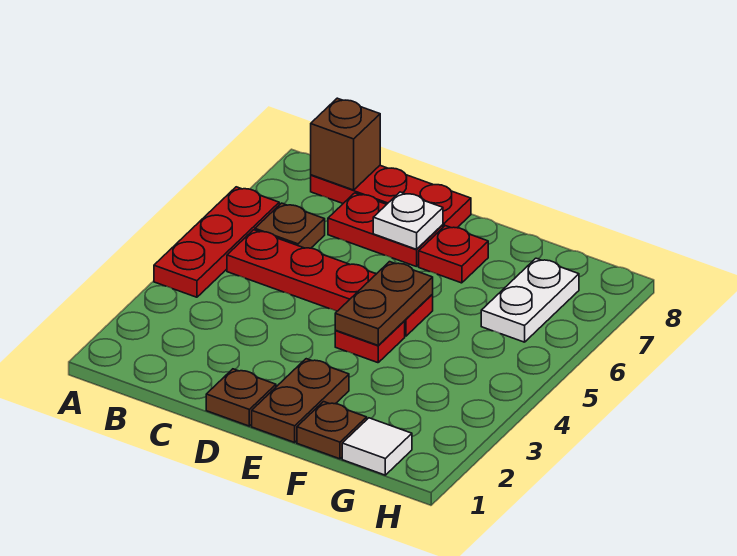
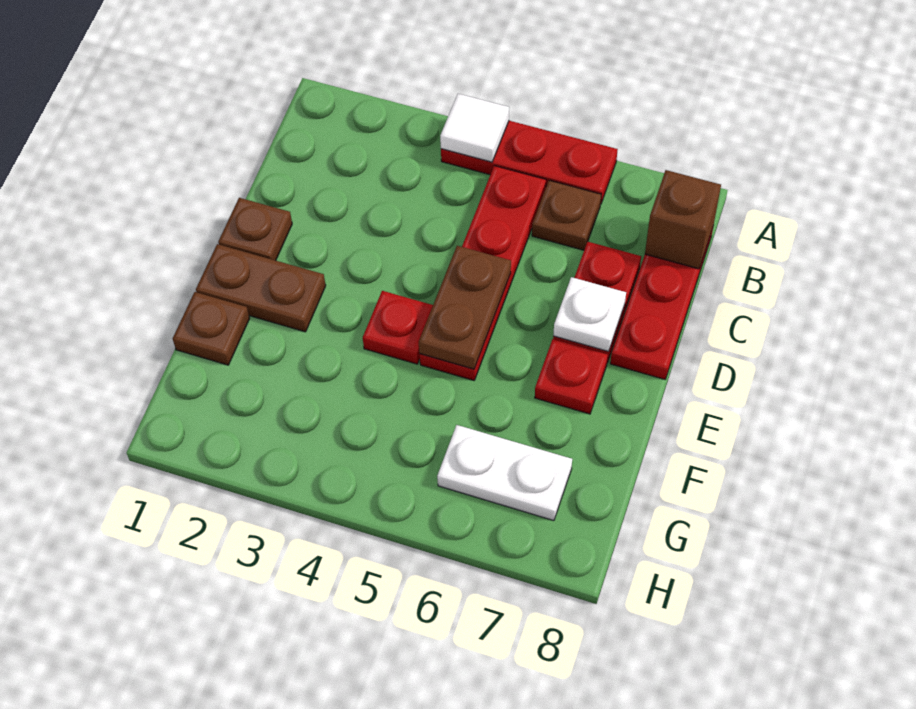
brown plate E4:E5 level 2 -> brown plate D5:E5 level 2
white tile G1 level 1 -> white tile A4 level 2

